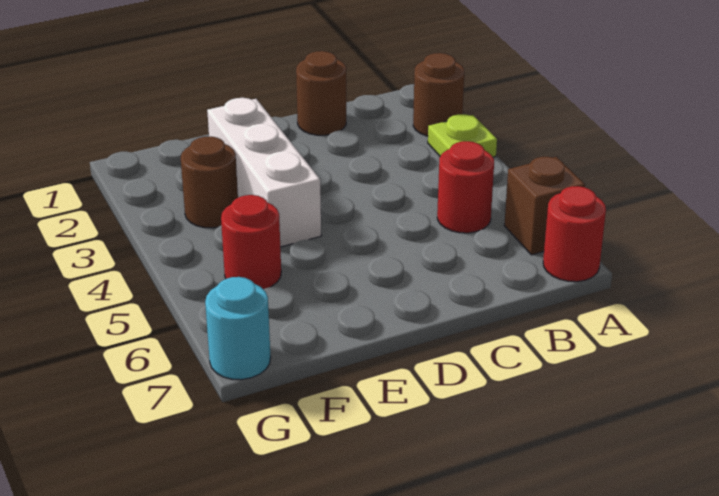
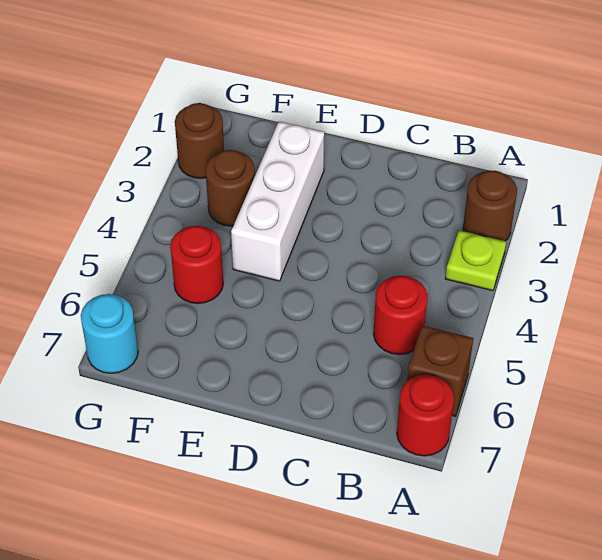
brown round brick C1 level 1 -> brown round brick G2 level 1

